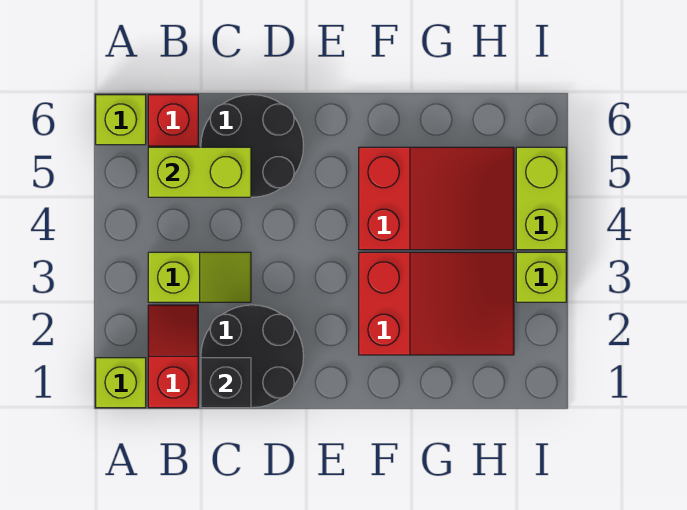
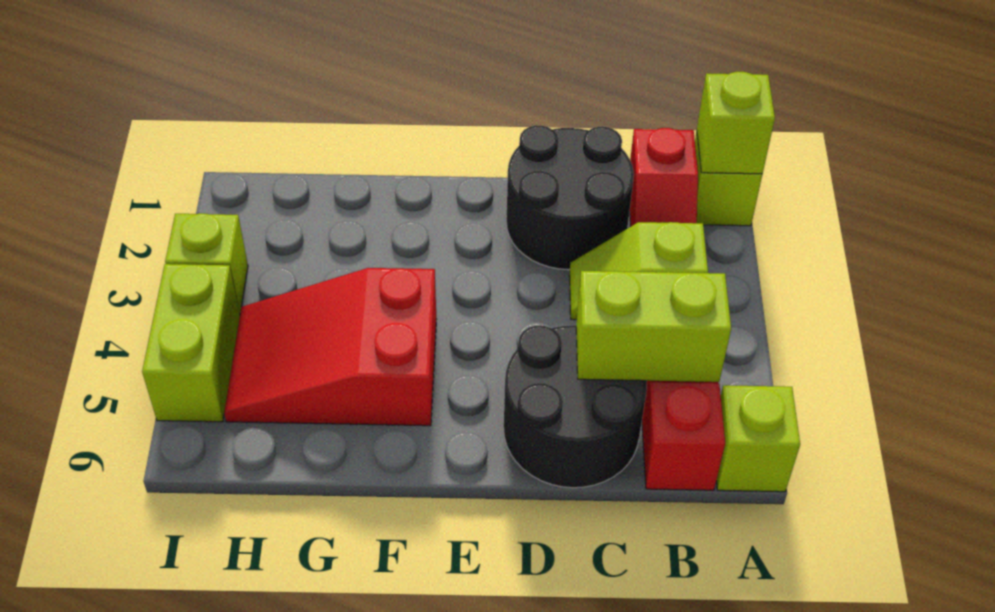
none -> lime brick A1 level 2
black brick C1 level 2 -> none
red slope F2:H3 level 1 top F -> none

